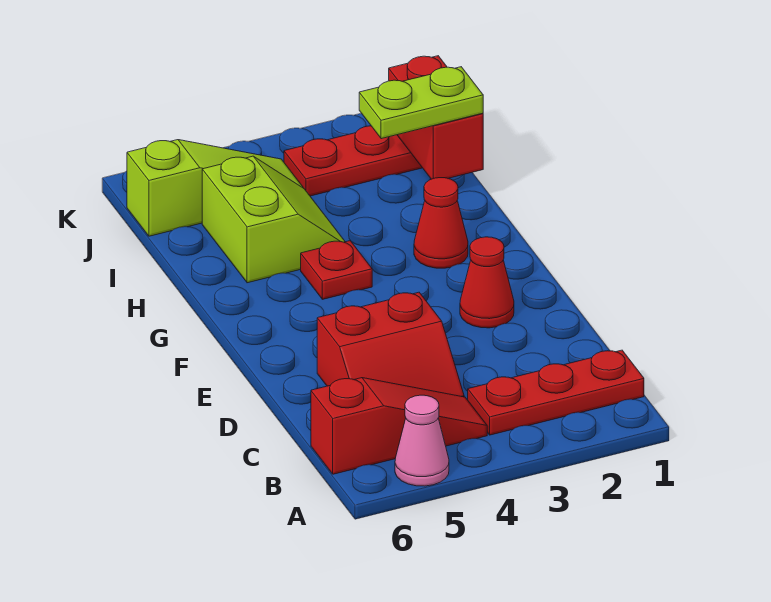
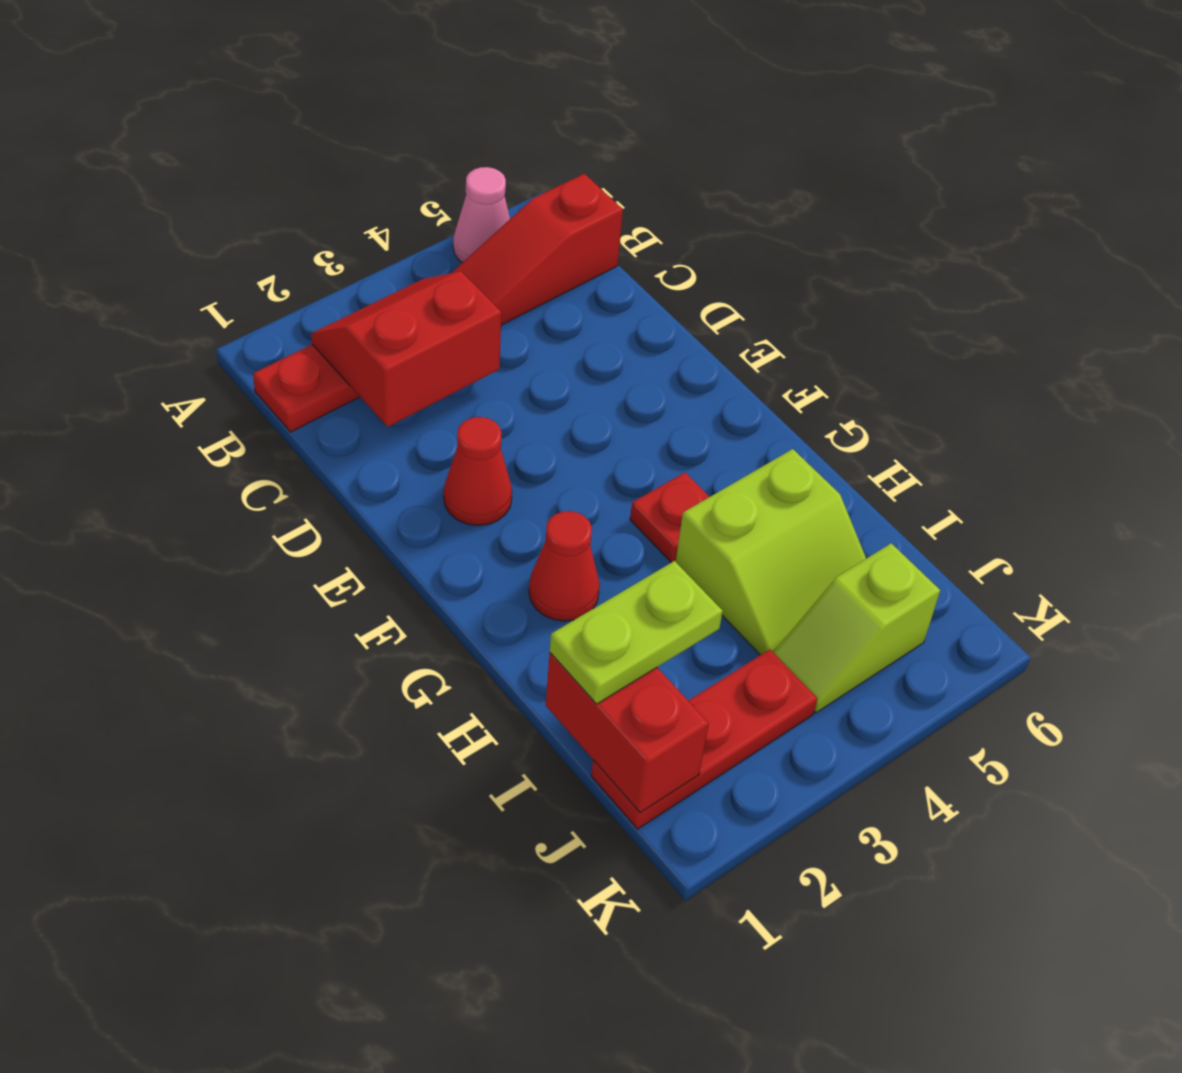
red slope C4:D5 level 1 top D -> red slope B2:C3 level 2 top C
lime slope H4:I5 level 1 top 5 -> lime slope H4:I5 level 1 top H
lime slope J4:J6 level 1 top 6 -> lime slope J4:J5 level 1 top 5

